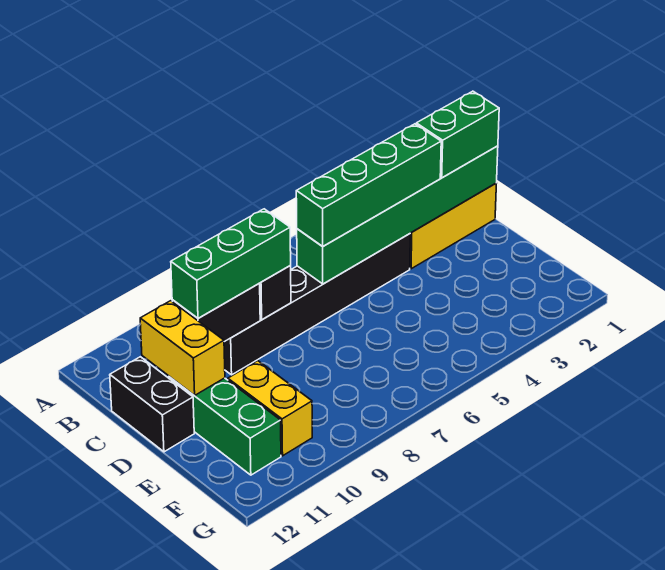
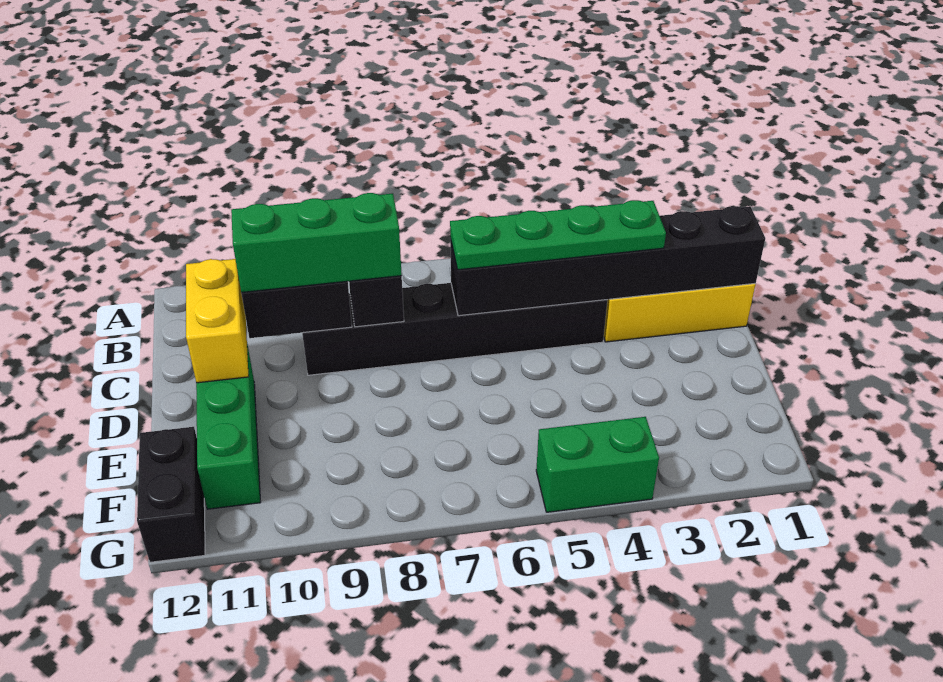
green brick C1:C6 level 2 -> black brick C1:C6 level 2
green brick C1:C2 level 3 -> green brick G4:G5 level 1
green brick C3:C6 level 3 -> green plate C3:C6 level 3
black brick C12:D12 level 1 -> black brick F12:G12 level 1
yellow brick E10:F10 level 1 -> none

